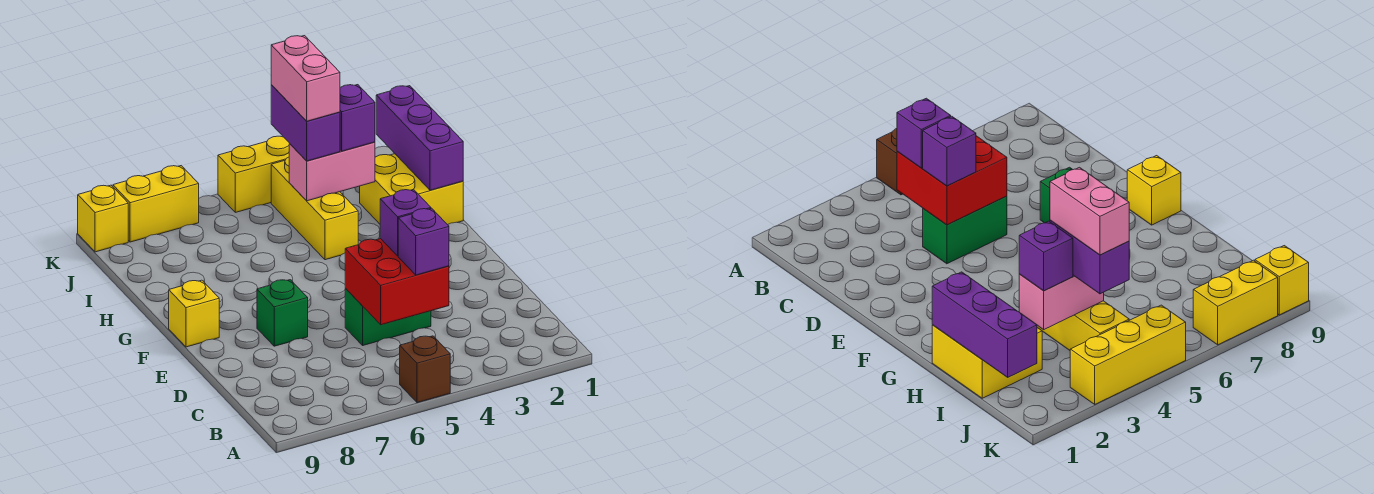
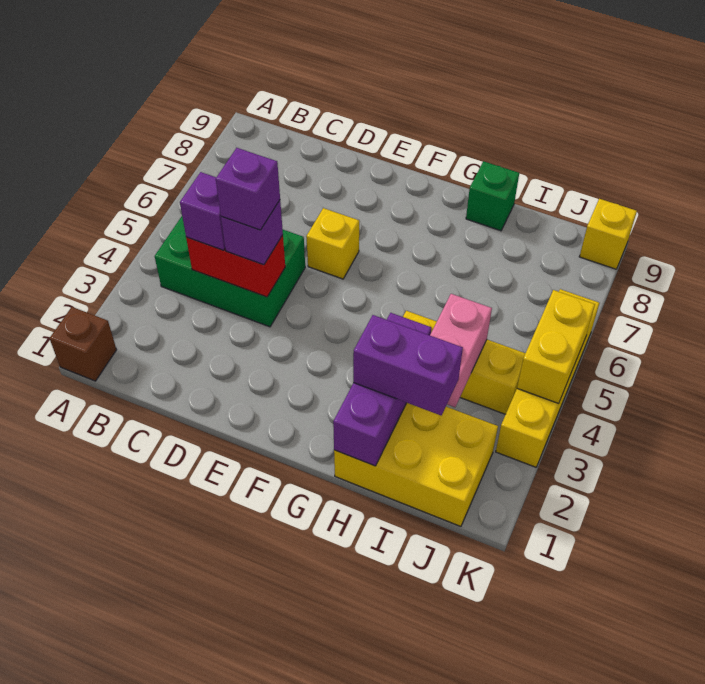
brown brick A5 level 1 -> brown brick A1 level 1
red brick C4:D5 level 2 -> red brick C4:D4 level 2
green brick D4:D5 level 1 -> green brick B4:D5 level 1
green brick E7 level 1 -> green brick H9 level 1
yellow brick F9 level 1 -> yellow brick E6 level 1
yellow brick H1:I2 level 1 -> yellow brick H1:J2 level 1
purple brick H1:J1 level 2 -> purple brick H1:H3 level 2
purple brick I3 level 3 -> purple brick D4 level 4
purple brick I4:J4 level 3 -> purple brick H2:I2 level 3
pink brick I4:J4 level 4 -> none
yellow brick K3:K5 level 1 -> yellow brick K3:K6 level 1
yellow brick K7:K8 level 1 -> yellow brick K4:K5 level 2

